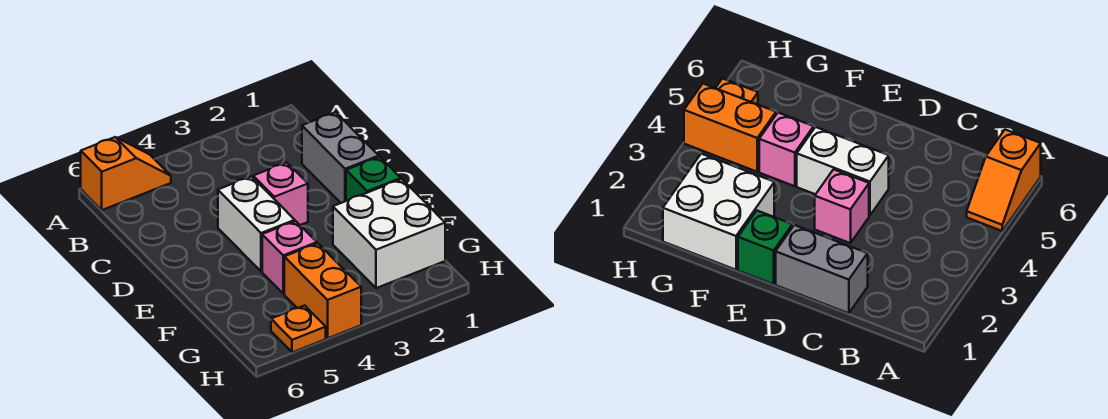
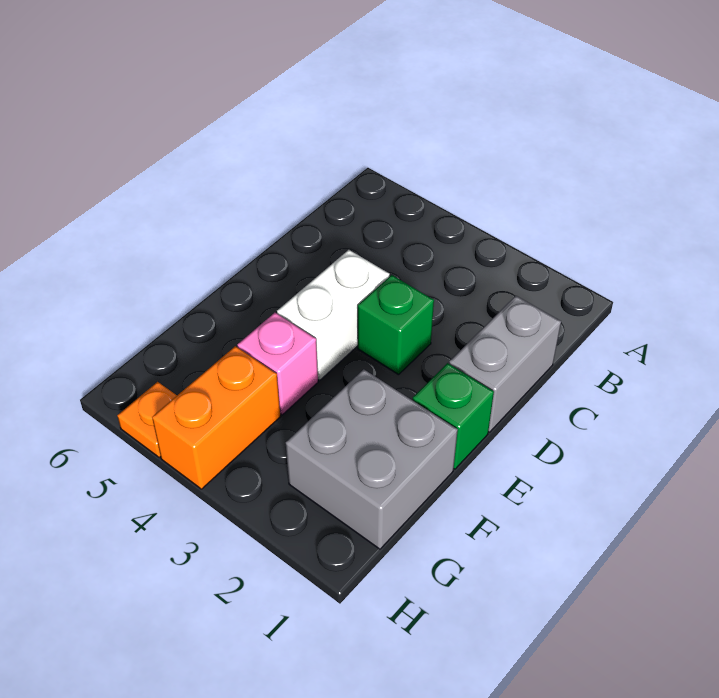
orange slope A5:A6 level 1 top 6 -> none
pink brick D3 level 1 -> green brick D3 level 1
white brick F1:G2 level 1 -> grey brick F1:G2 level 1

